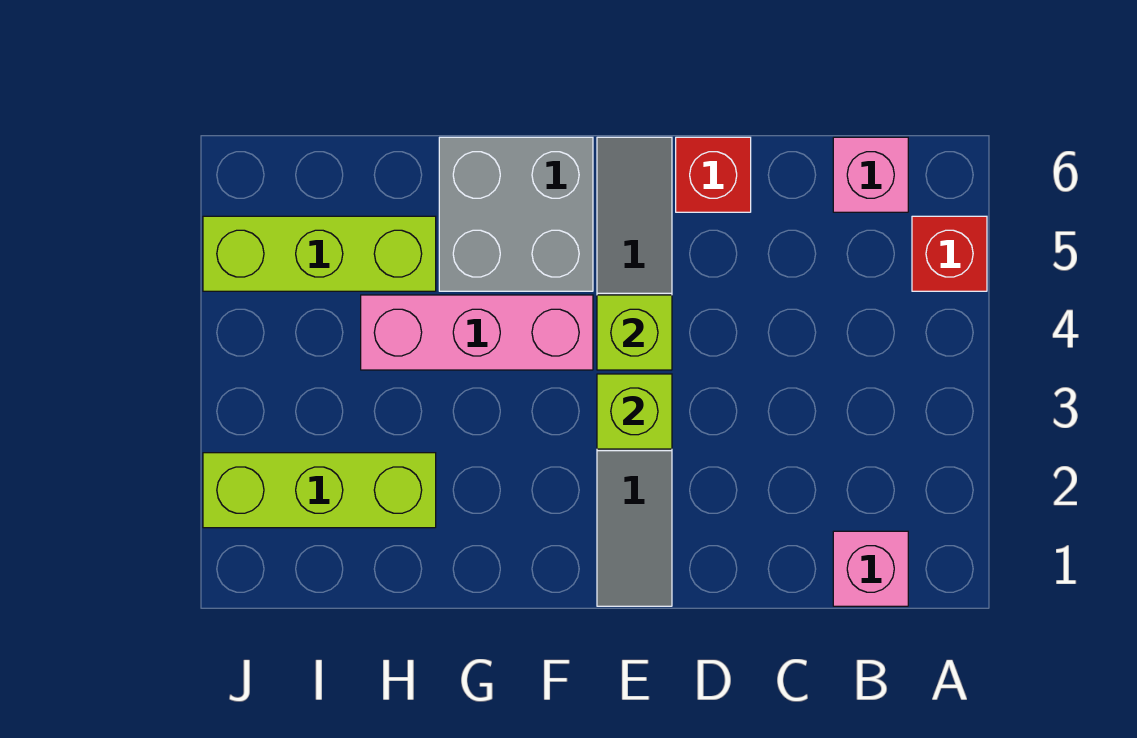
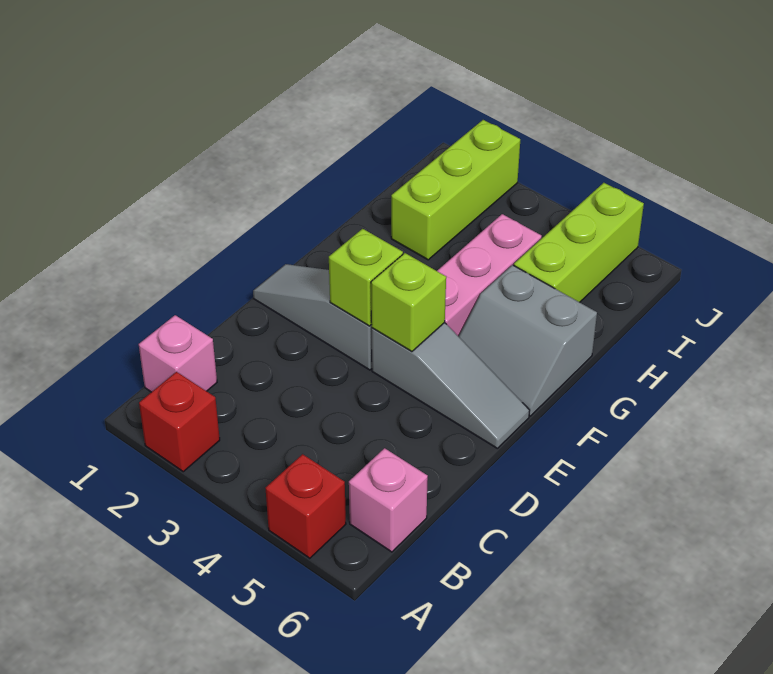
red brick D6 level 1 -> red brick A2 level 1
grey brick F5:G6 level 1 -> grey slope F5:G6 level 1 top G

